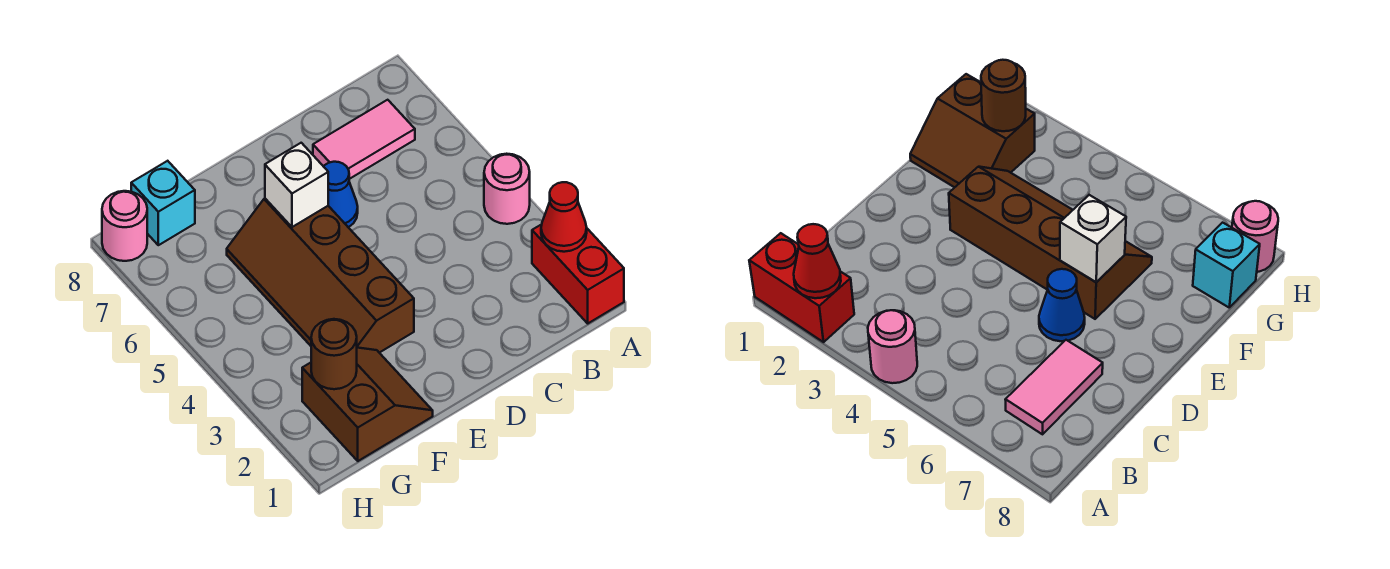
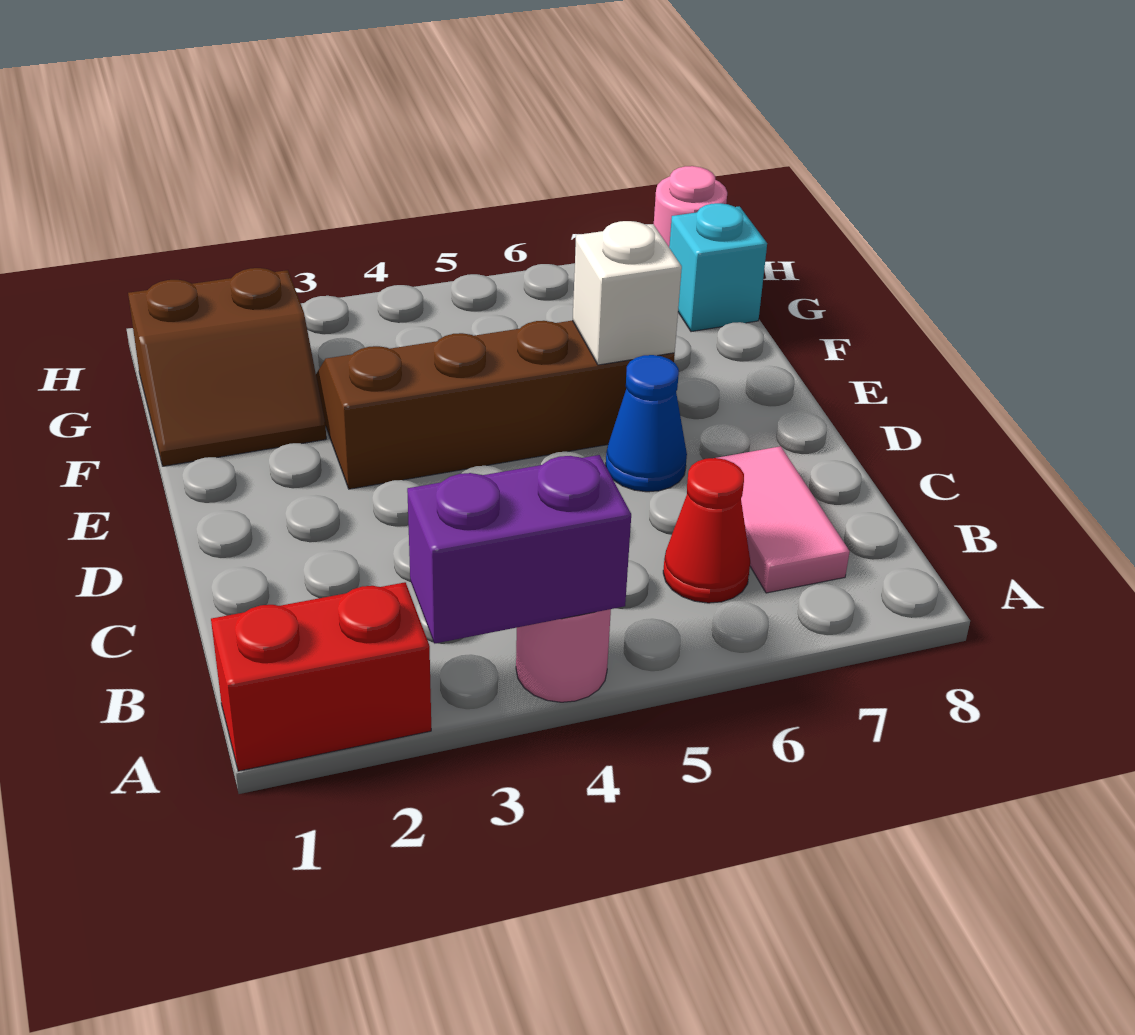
red cone A2 level 2 -> red cone B6 level 1
none -> purple brick A3:A4 level 2
brown round brick G2 level 2 -> none

